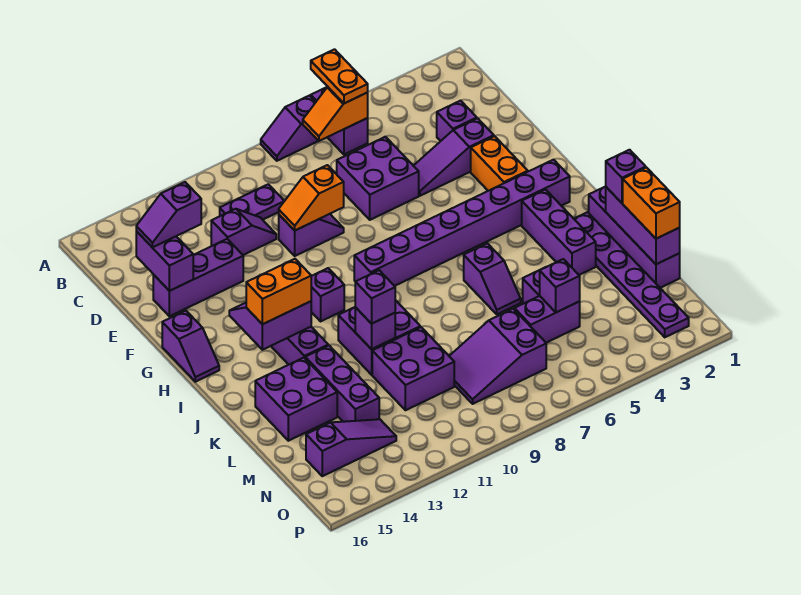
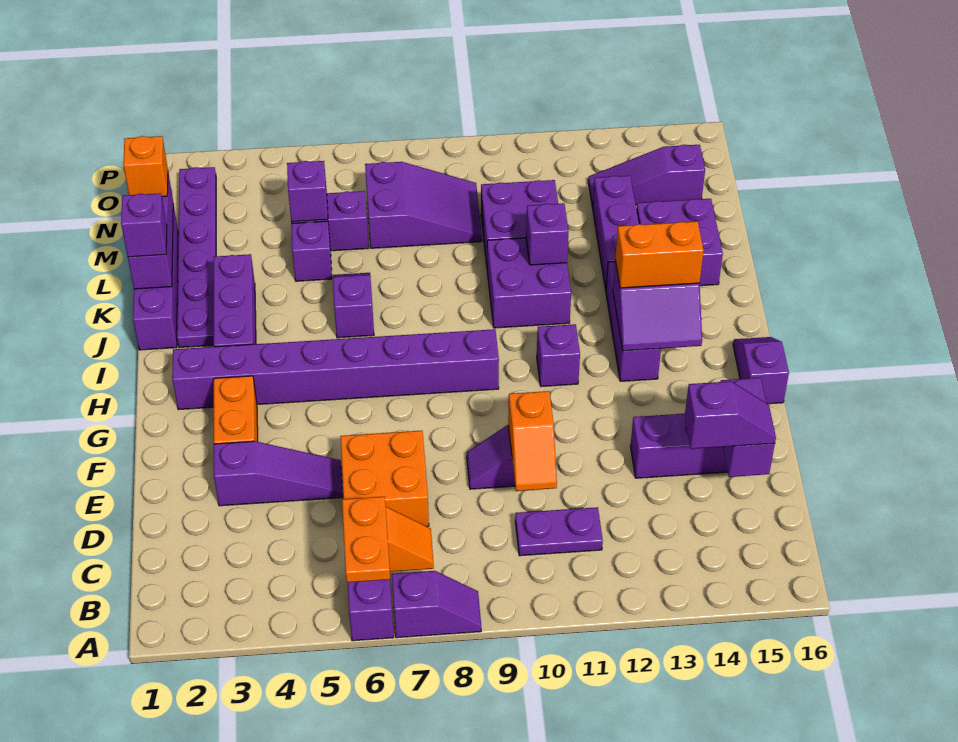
purple brick D3 level 1 -> none
purple brick D6:E7 level 1 -> orange brick D6:E7 level 1
purple slope D11:D12 level 1 top 12 -> none
orange slope E9:E10 level 2 top 9 -> orange slope D10:E10 level 2 top E
purple brick K11 level 3 -> none
orange brick L1:M1 level 3 -> orange brick M1 level 3

